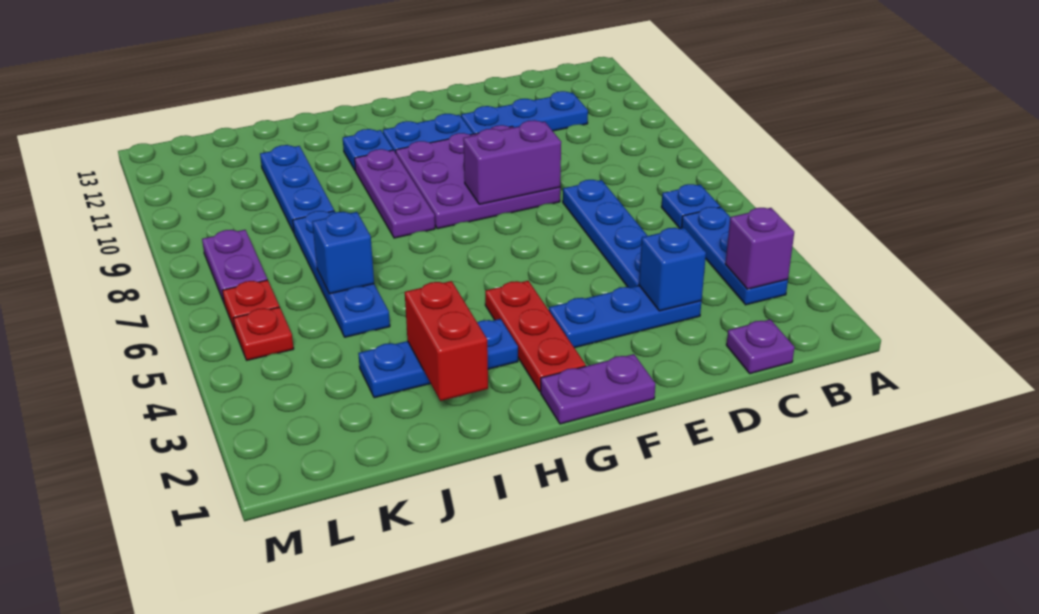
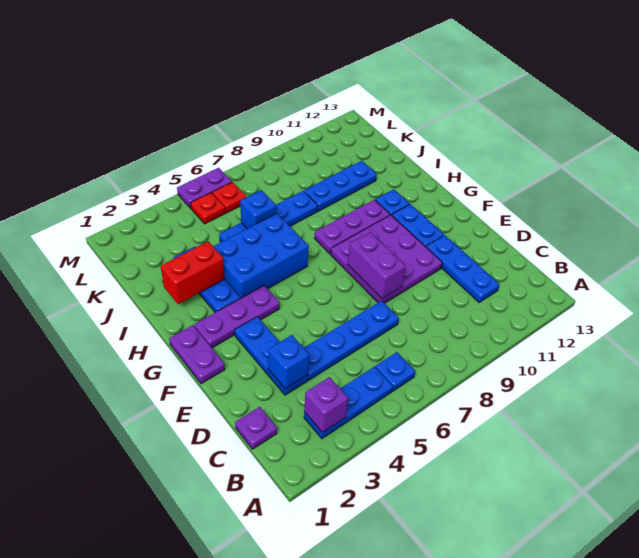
red plate G2:G4 level 1 -> purple plate G2:G4 level 1
none -> blue brick H4:I6 level 1
purple plate L7:L8 level 1 -> purple plate M5:M6 level 1

